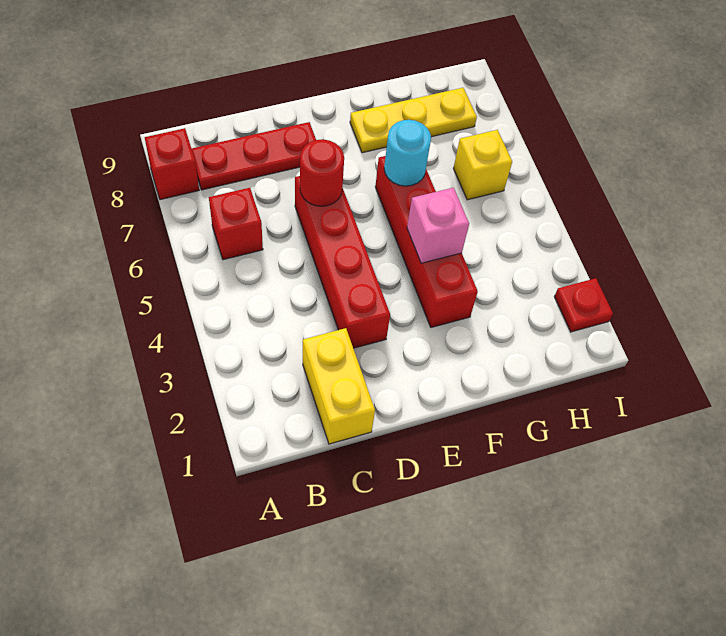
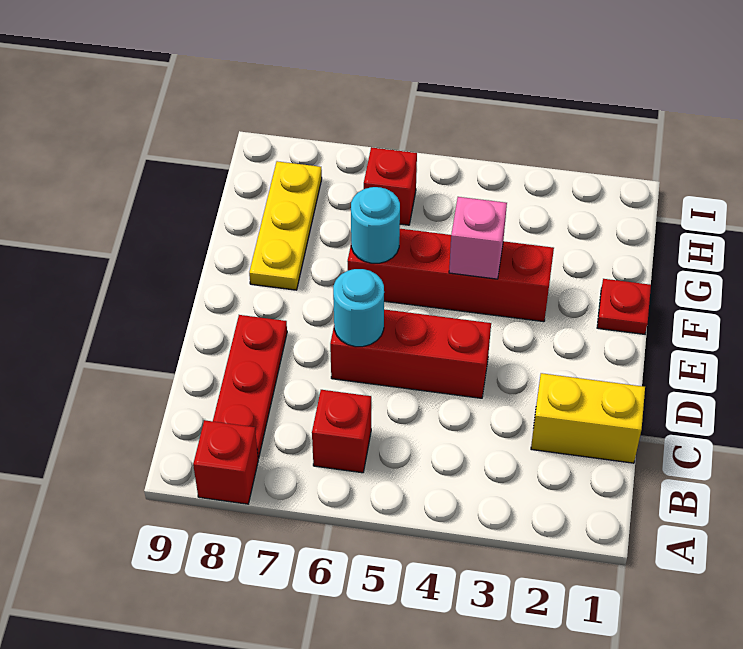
red brick D3:D6 level 1 -> red brick D4:D6 level 1
red round brick D6 level 2 -> cyan round brick D6 level 2
yellow brick H6 level 1 -> red brick H6 level 1
red plate I2 level 1 -> red plate F1 level 1

